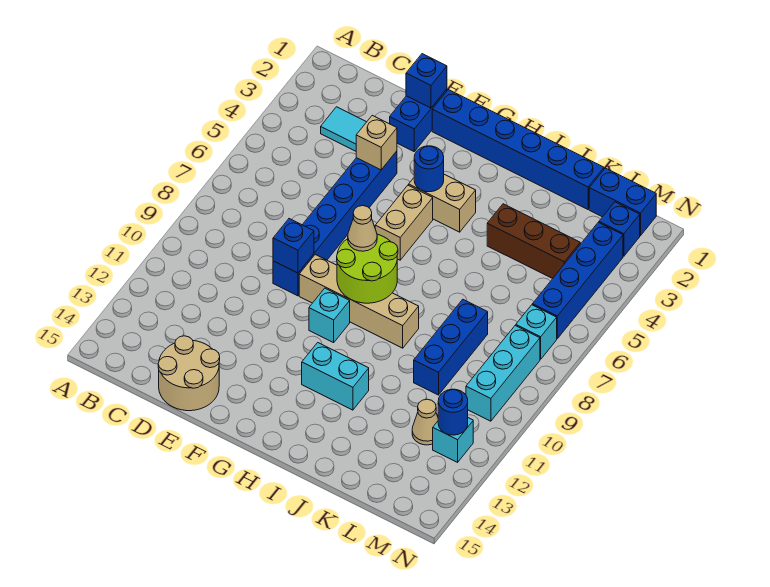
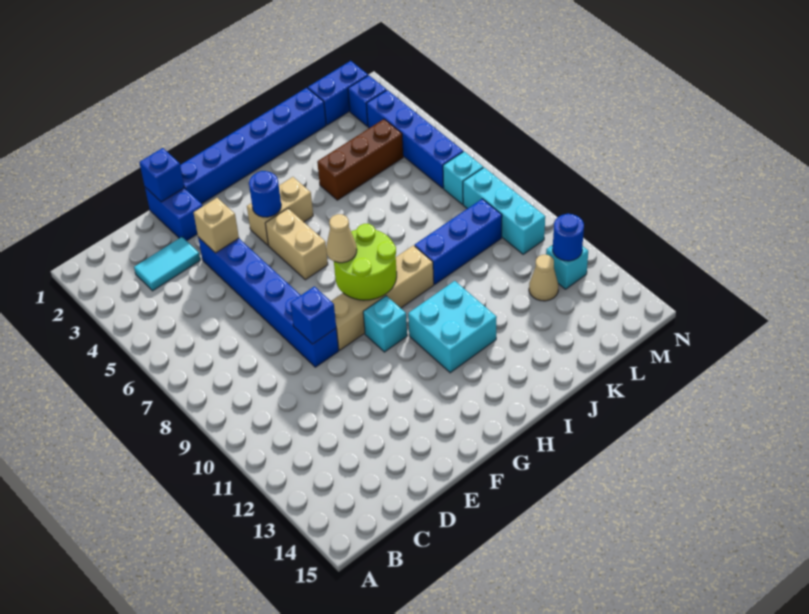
tan round brick D14:E15 level 1 -> none
cyan brick H12:I12 level 1 -> cyan brick H11:I12 level 1
blue brick K8:K10 level 1 -> blue brick J9:L9 level 1

